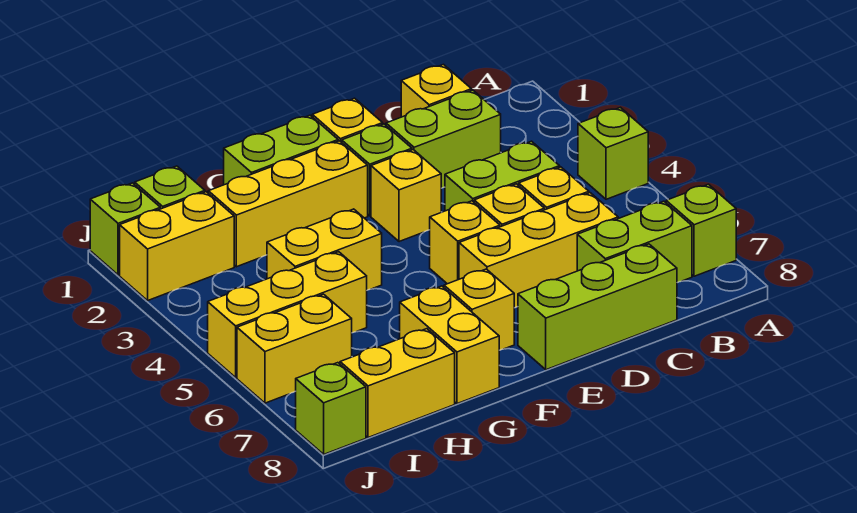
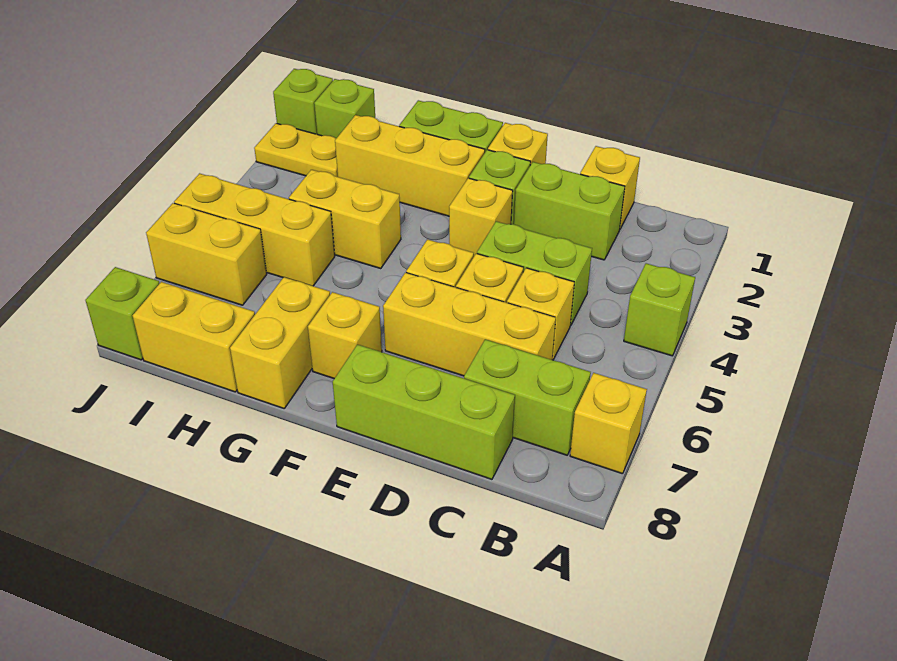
lime brick A7 level 1 -> yellow brick A7 level 1
yellow brick I2:J2 level 1 -> yellow plate I2:J2 level 1

